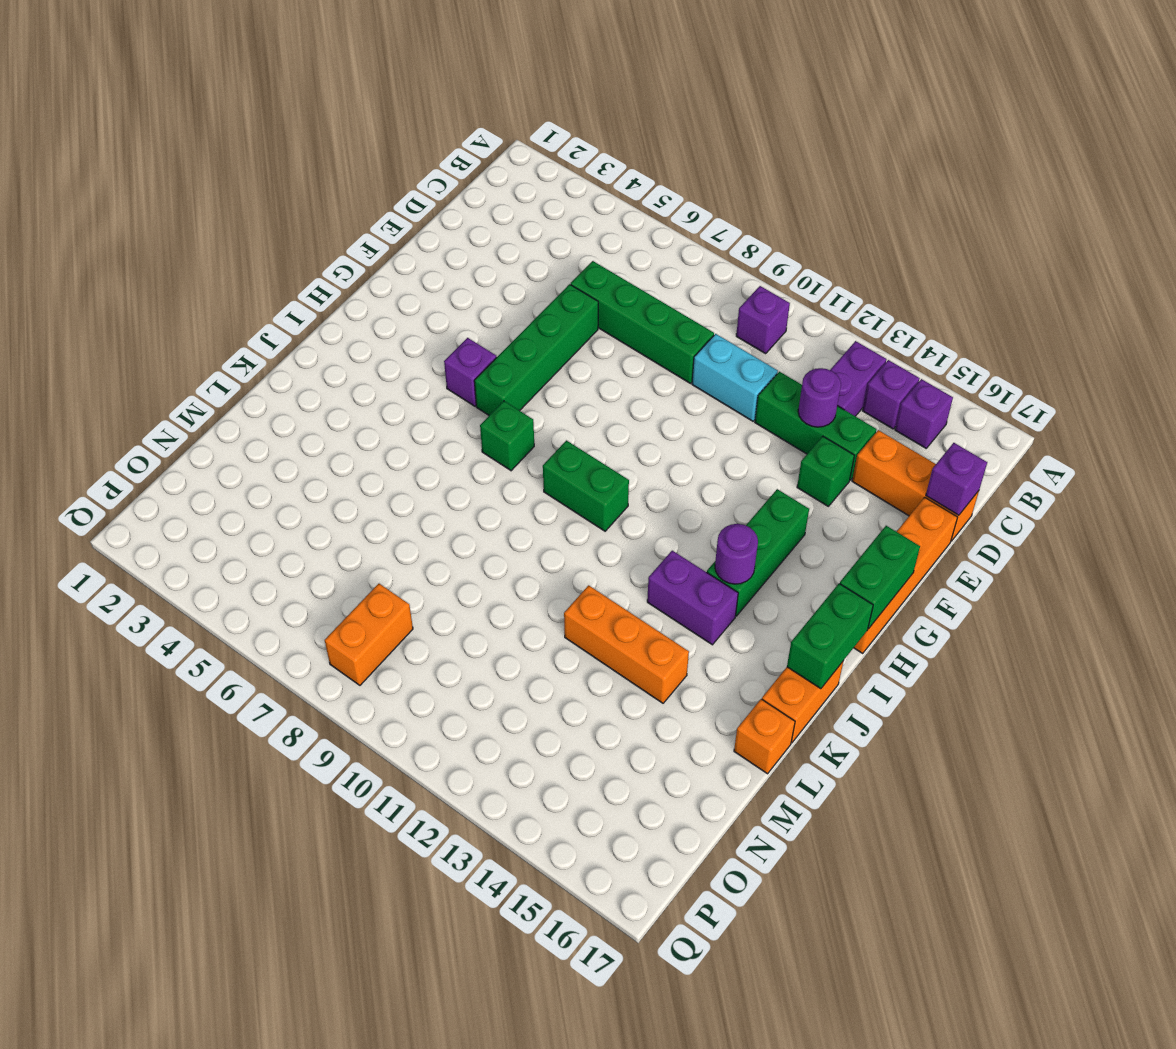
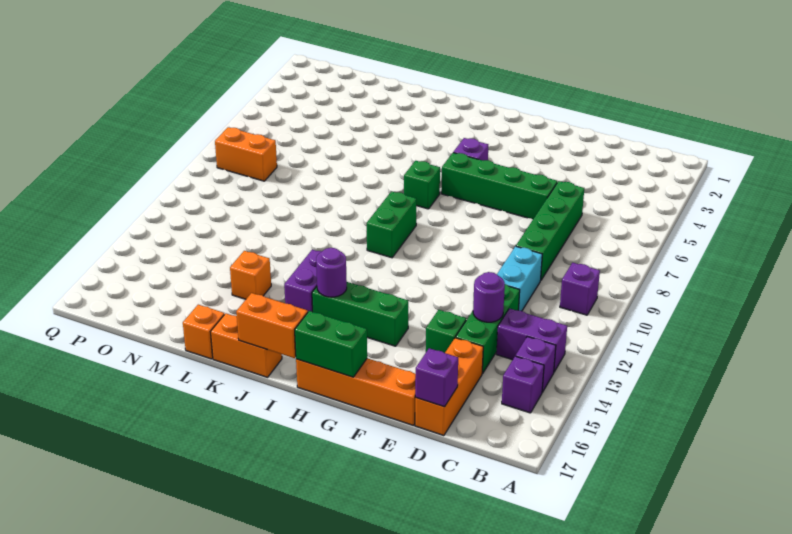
green brick I17:J17 level 2 -> orange brick I17:J17 level 2
orange brick L12:L14 level 1 -> orange brick L14 level 1

